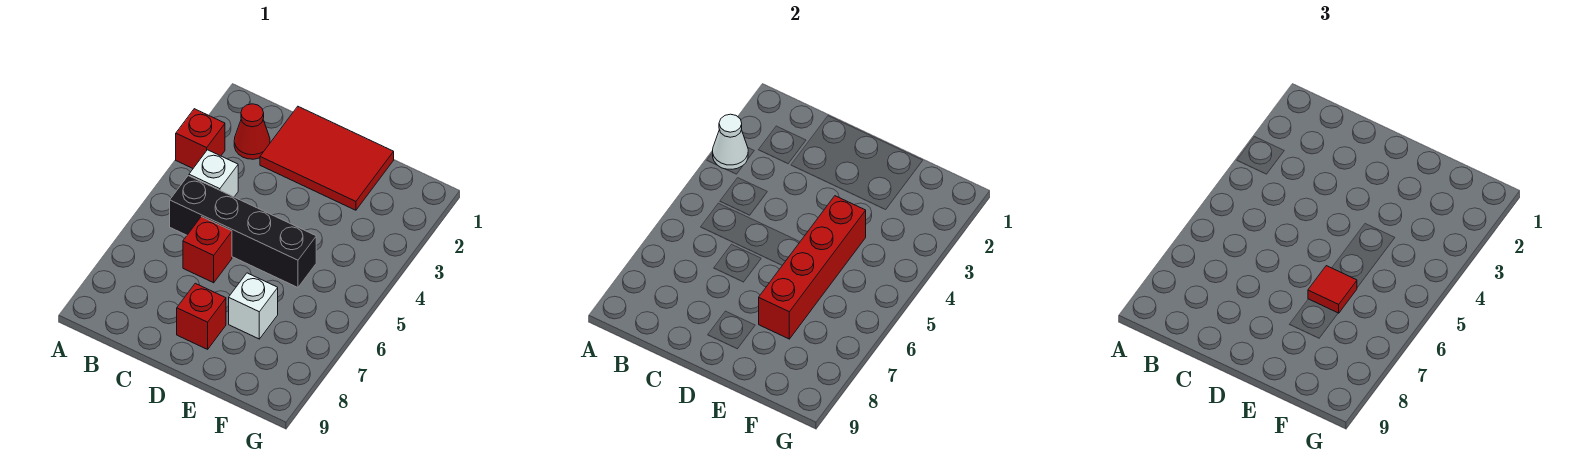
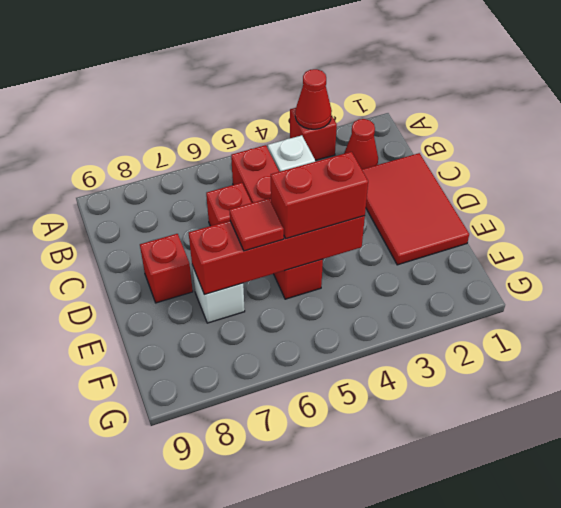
white cone A3 level 2 -> red cone A3 level 2
black brick B5:E5 level 1 -> red brick B5:E5 level 1
none -> red brick E4:E5 level 3

